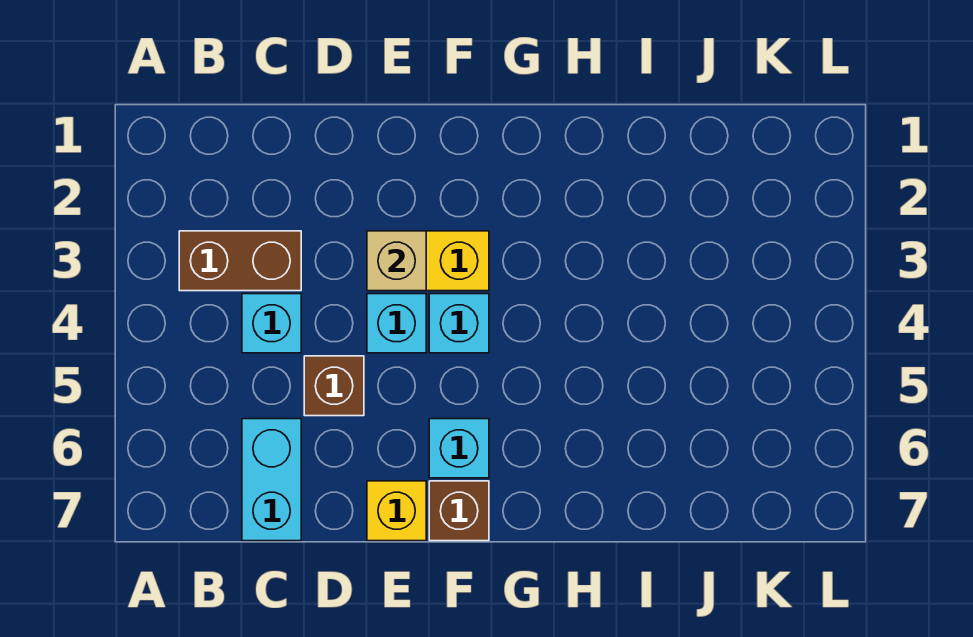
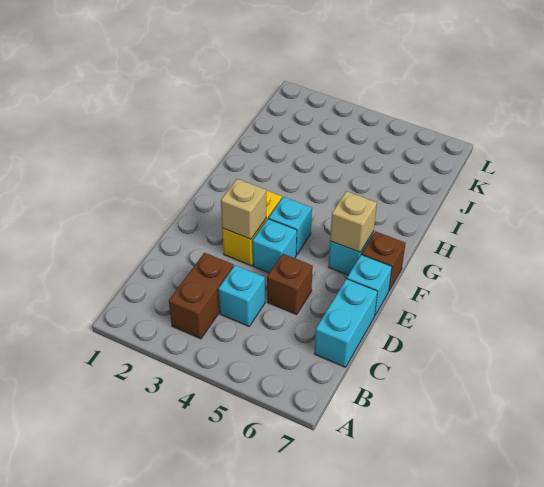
cyan brick C6:C7 level 1 -> cyan brick C7:D7 level 1
yellow brick E7 level 1 -> cyan brick E7 level 1
none -> tan brick F6 level 2

